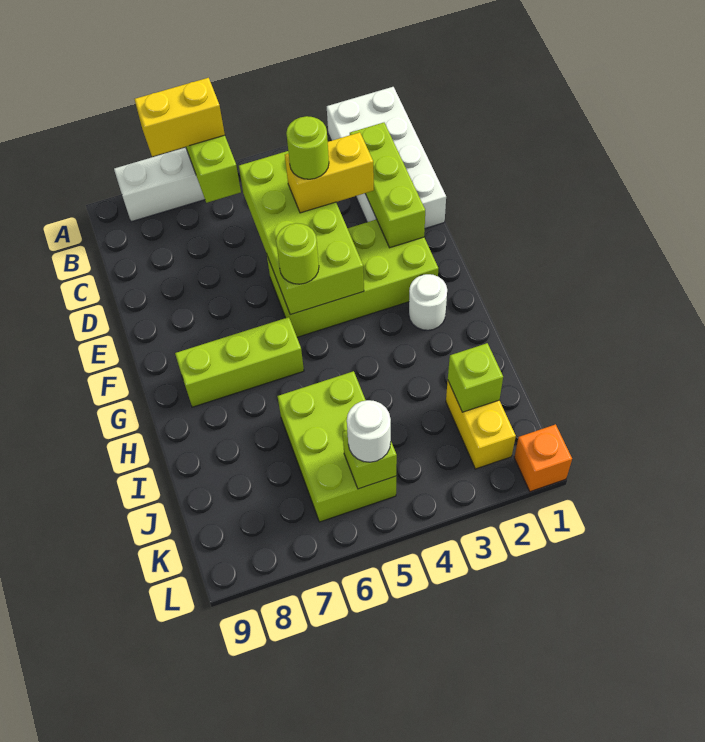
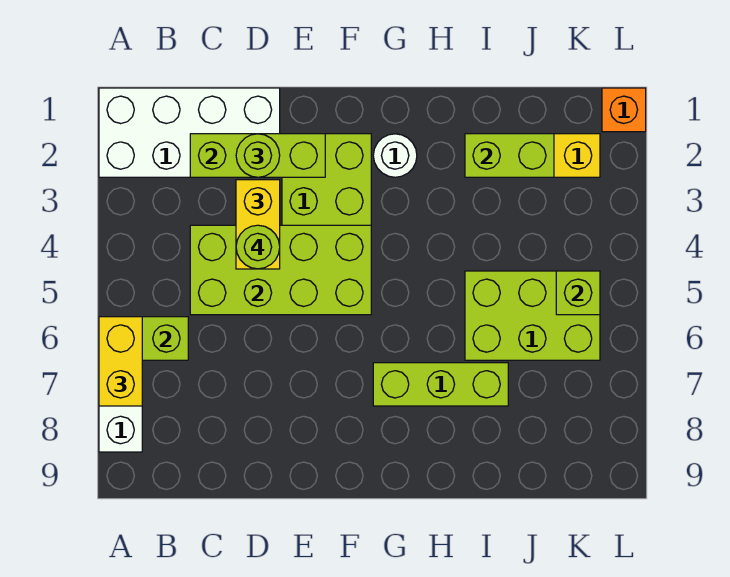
lime round brick F5 level 3 -> lime round brick D2 level 3
lime brick G6:G8 level 1 -> lime brick G7:I7 level 1
lime brick J2 level 2 -> lime brick I2:J2 level 2
white round brick K5 level 3 -> none

